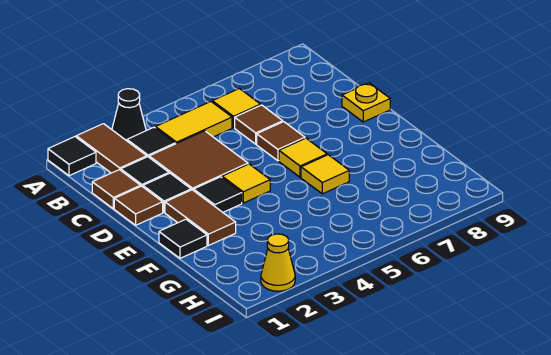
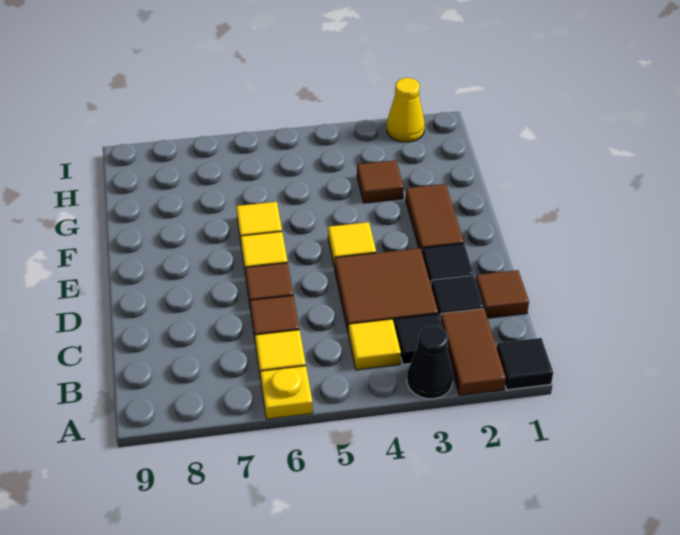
yellow tile B4:B5 level 1 -> yellow tile B4 level 1
brown tile D1 level 1 -> brown tile G3 level 1
yellow plate D9 level 1 -> yellow plate A6 level 1
black tile E3 level 1 -> none
black tile F1 level 1 -> none

